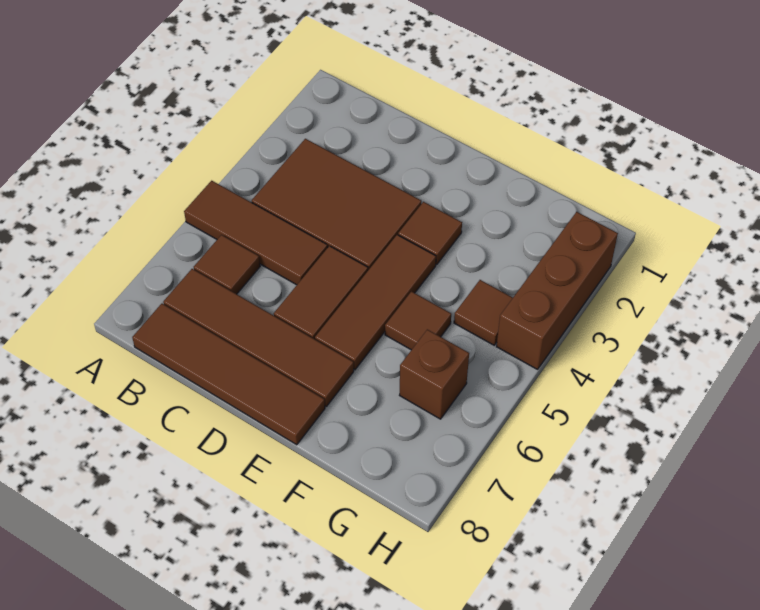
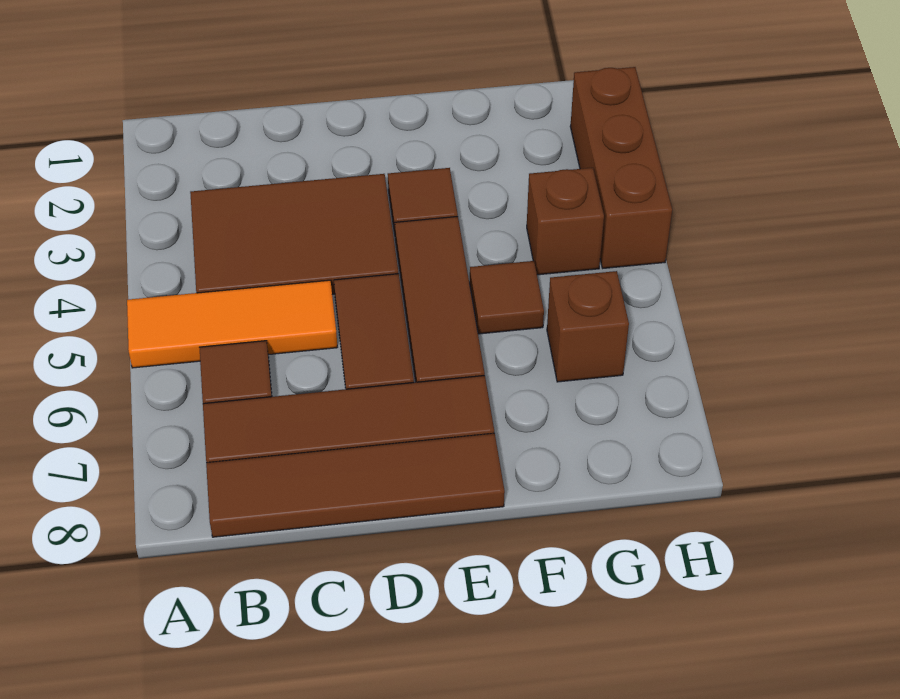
brown tile A5:C5 level 1 -> orange tile A5:C5 level 1
brown tile G4 level 1 -> brown brick G4 level 1

